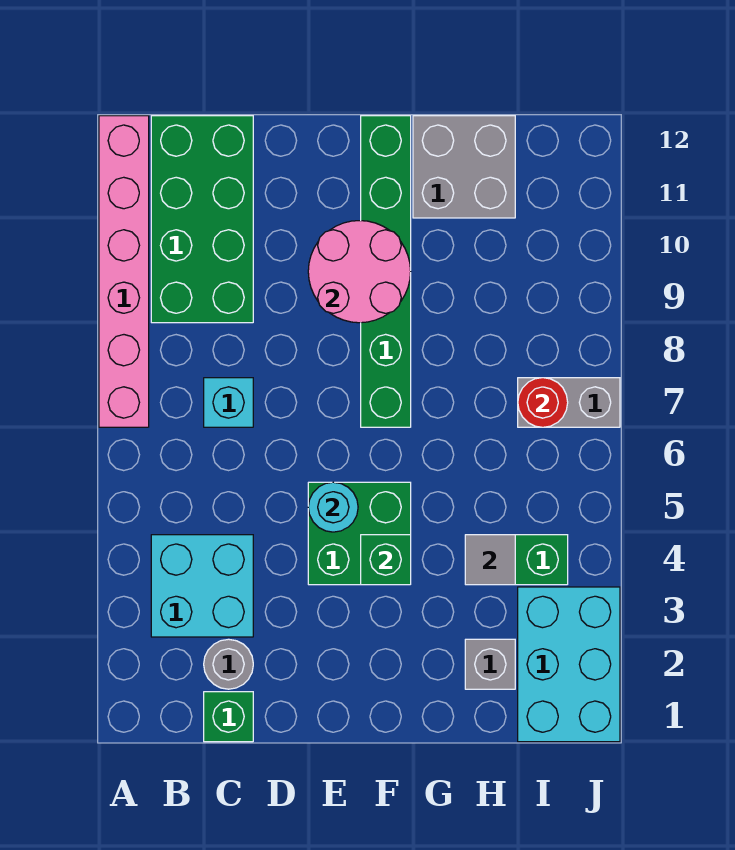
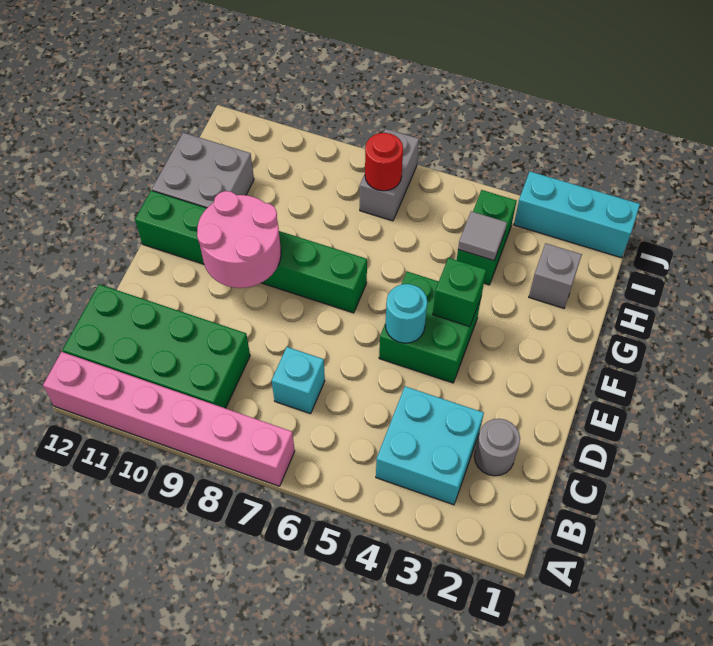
green brick C1 level 1 -> none
cyan brick I1:J3 level 1 -> cyan brick J1:J3 level 1

